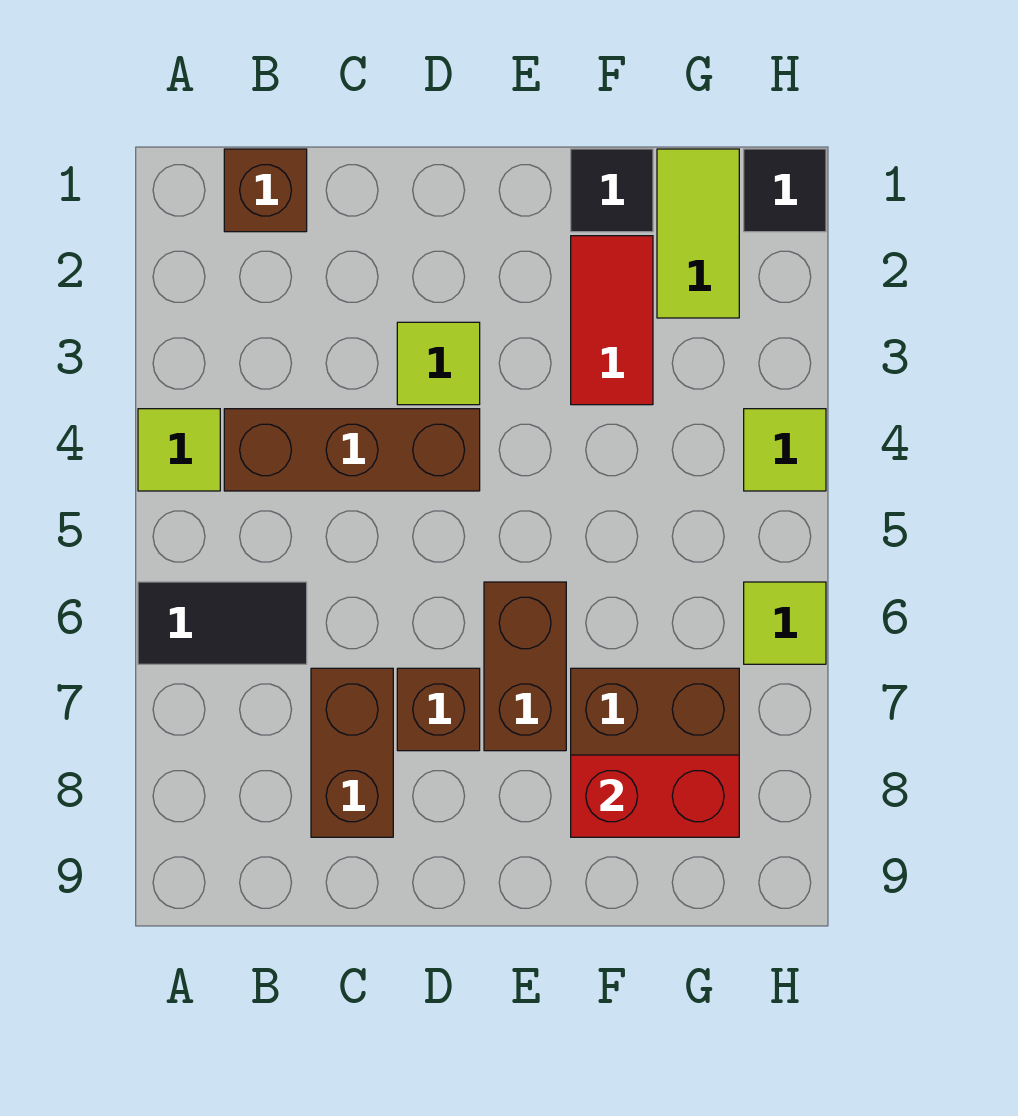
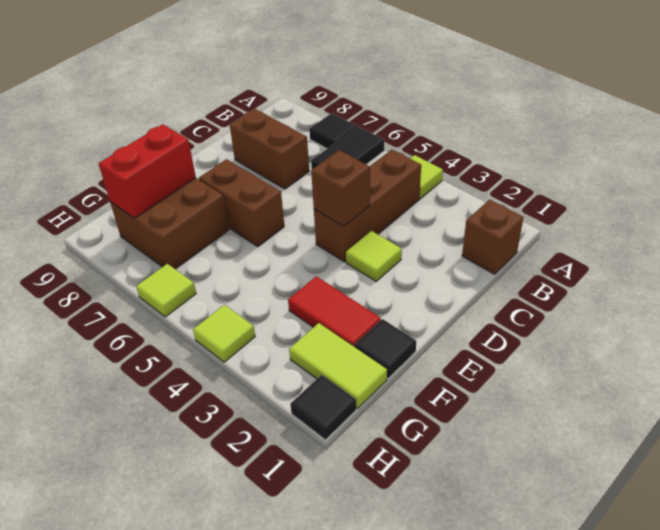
none -> black tile A7 level 1
brown brick D7 level 1 -> brown brick D4 level 2

